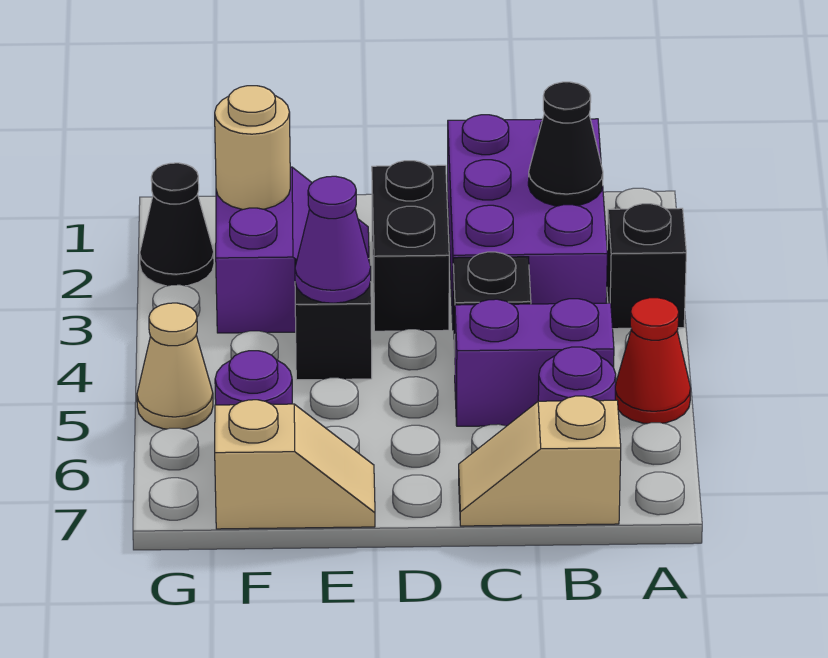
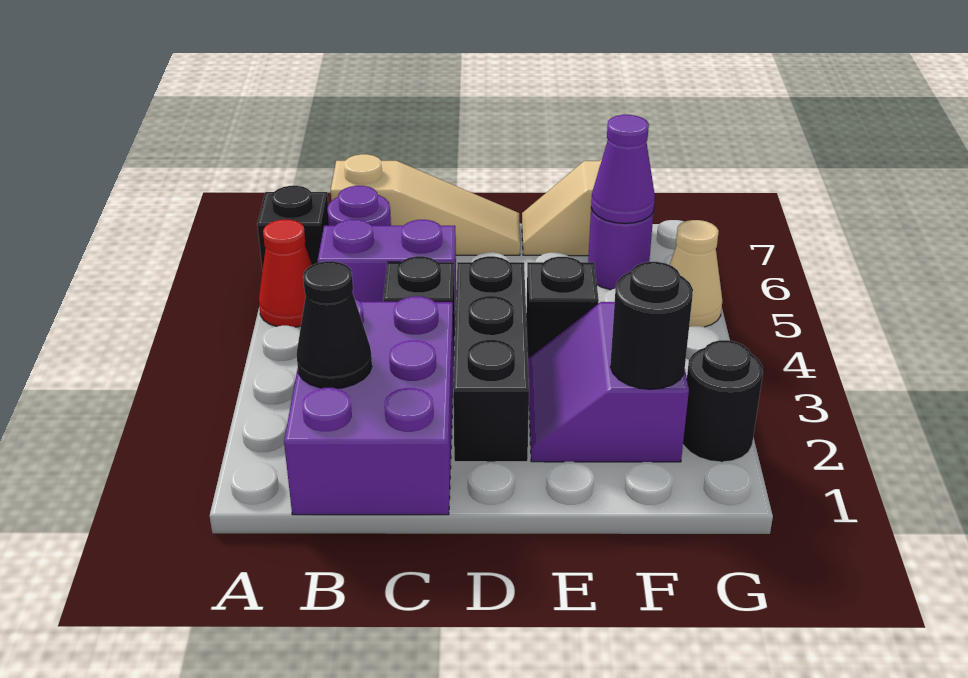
black brick A3 level 1 -> black brick A6 level 1
tan slope B7:C7 level 1 top B -> tan slope B7:D7 level 1 top B
black brick D2:D3 level 1 -> black brick D2:D4 level 1
purple cone E4 level 2 -> purple cone F6 level 2
tan round brick F2 level 2 -> black round brick F2 level 2
black cone G2 level 1 -> black round brick G2 level 1

